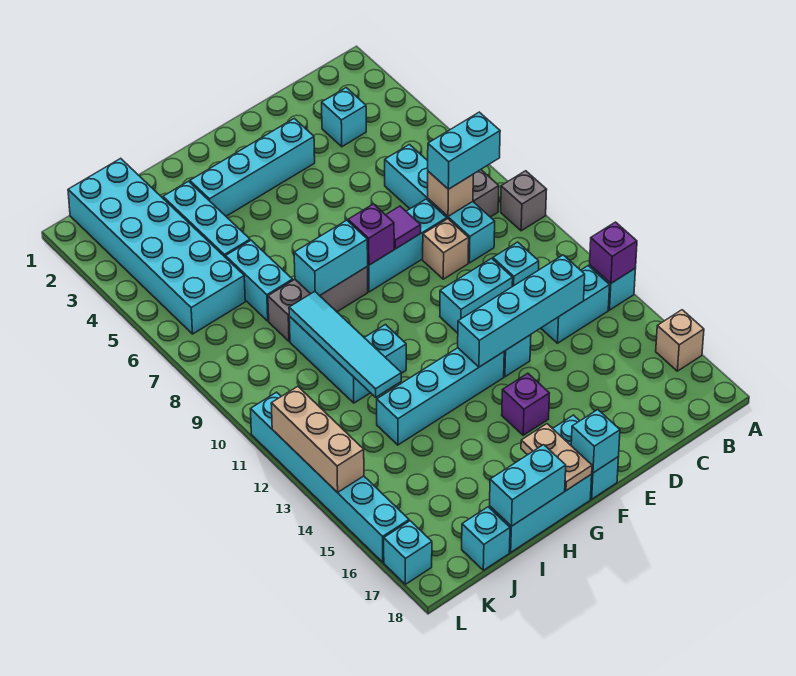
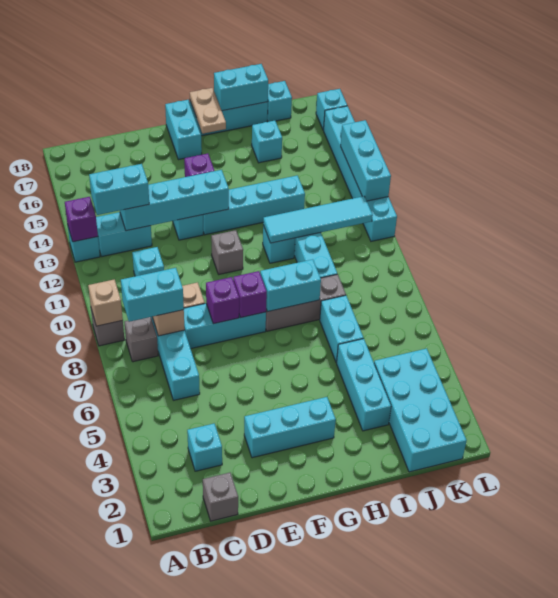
tan brick A16 level 1 -> tan brick A9 level 2
none -> grey brick C1 level 1
cyan brick D11:E11 level 1 -> cyan brick B13:C13 level 3
cyan brick E3:H3 level 1 -> cyan brick E3:G3 level 1
purple tile E8 level 2 -> purple brick E8 level 2
none -> grey brick F11 level 1
cyan brick F18 level 2 -> cyan brick I16 level 1
cyan tile I9:I12 level 2 -> cyan tile H11:K11 level 2
cyan brick J1:K6 level 1 -> cyan brick J1:K4 level 1
tan brick L12:L14 level 2 -> cyan brick L12:L14 level 2

